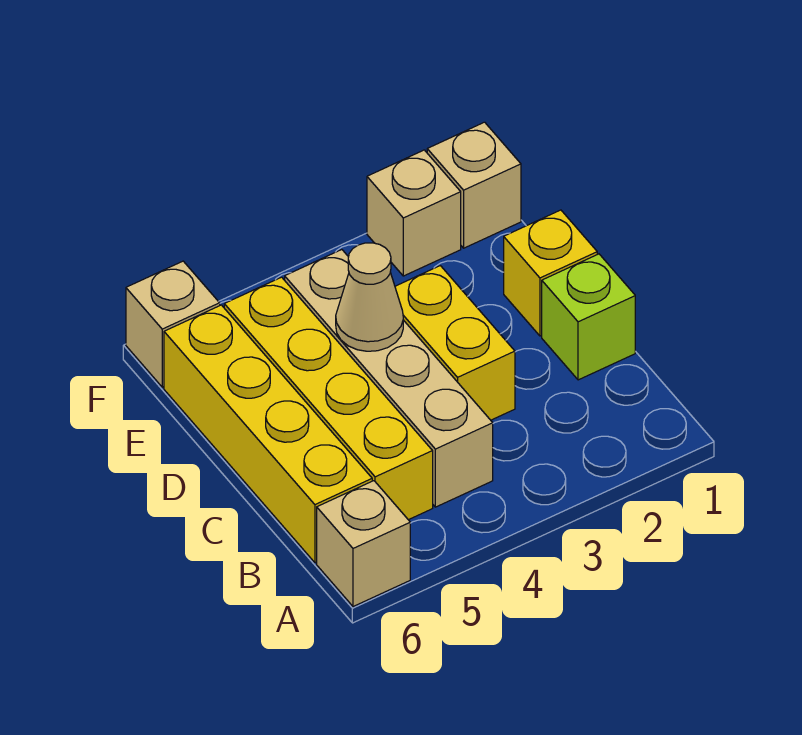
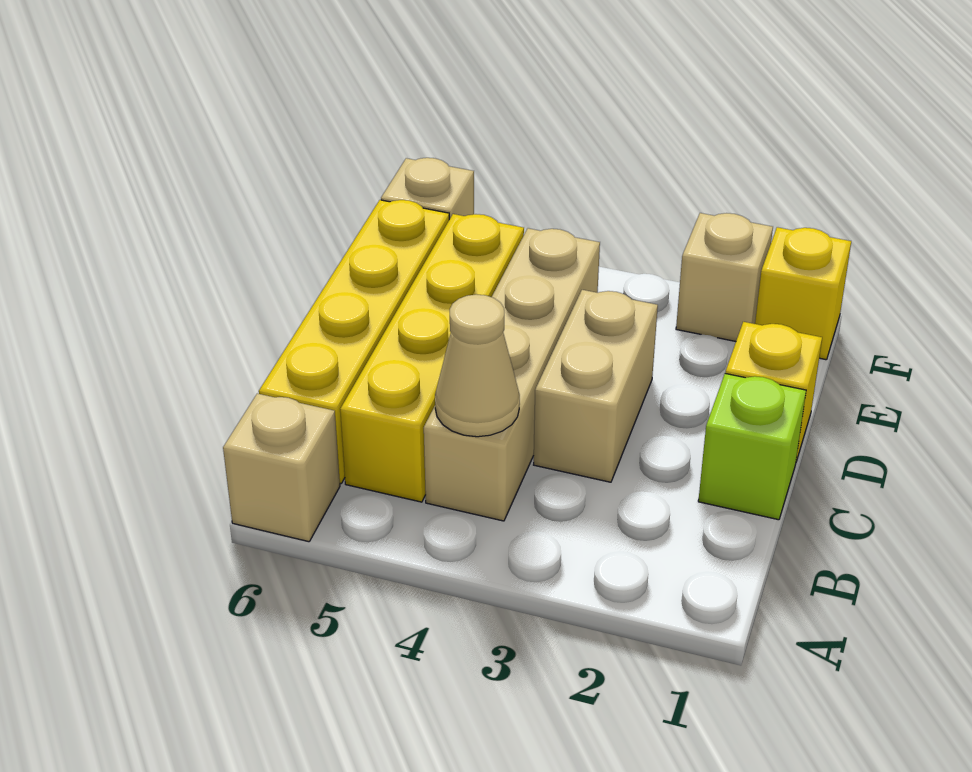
yellow brick C3:D3 level 1 -> tan brick C3:D3 level 1
tan cone D4 level 2 -> tan cone B4 level 2
tan brick F1 level 1 -> yellow brick F1 level 1

